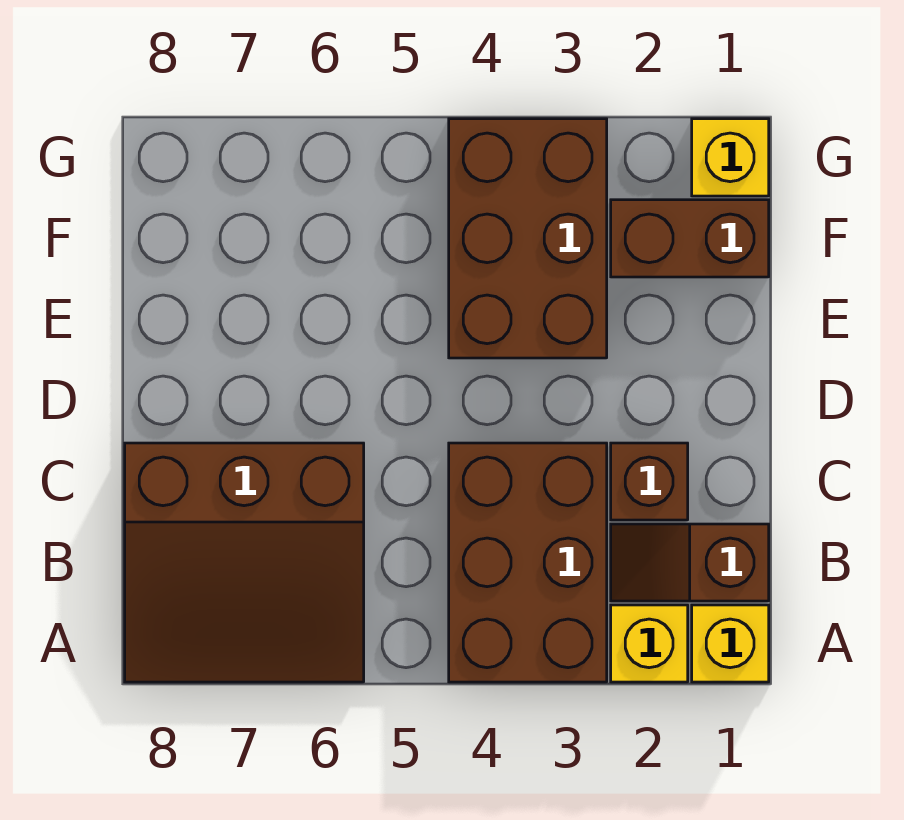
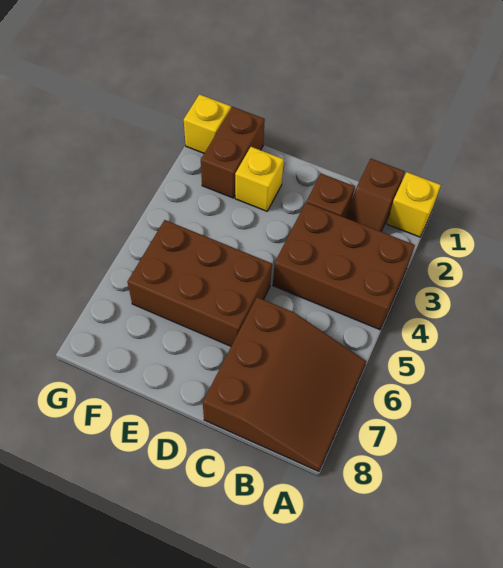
yellow brick A2 level 1 -> yellow brick E2 level 1
brown brick E3:G4 level 1 -> brown brick D5:F6 level 1

